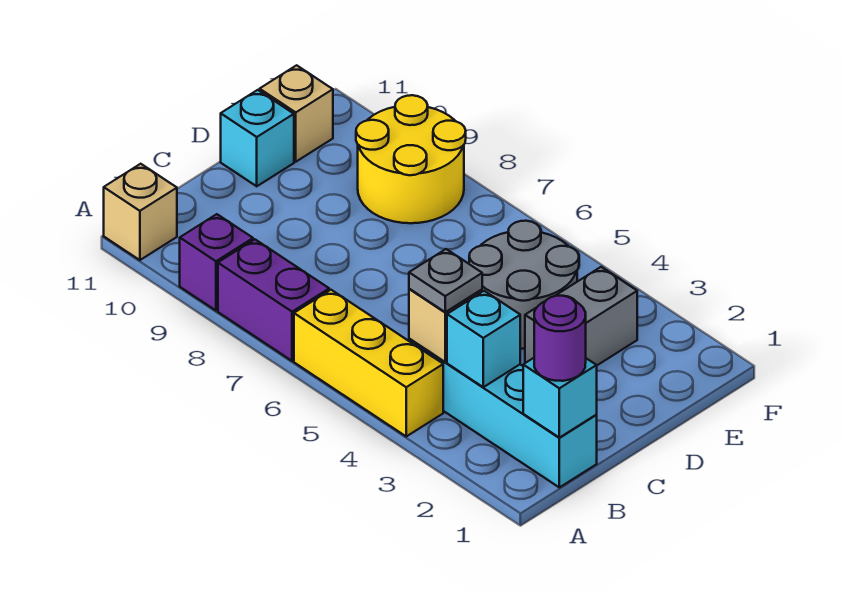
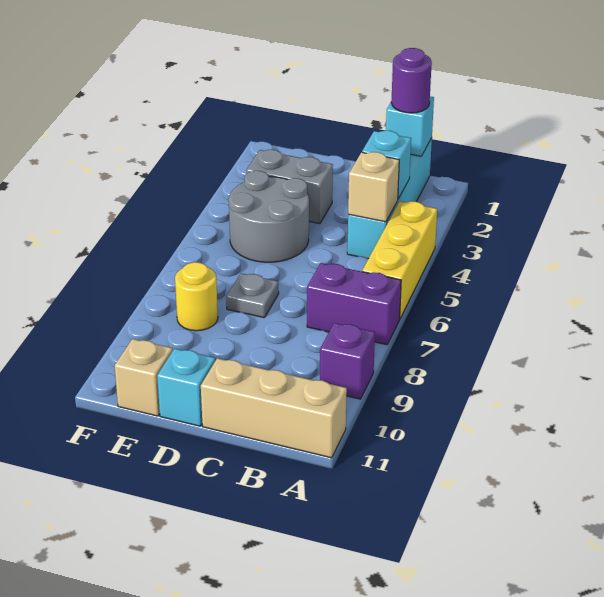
purple brick A7:A8 level 1 -> purple brick A7:B7 level 1
tan brick A11 level 1 -> tan brick A11:C11 level 1
grey plate B4 level 3 -> grey plate D7 level 1
yellow round brick E8:F9 level 1 -> yellow round brick E8 level 1

